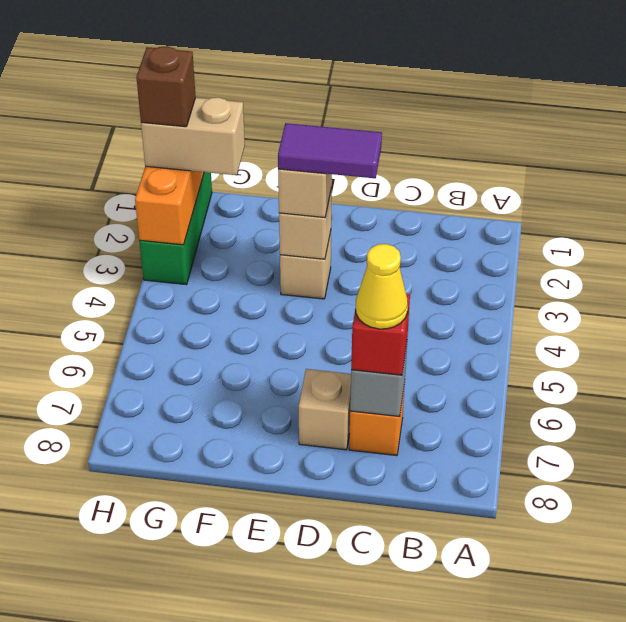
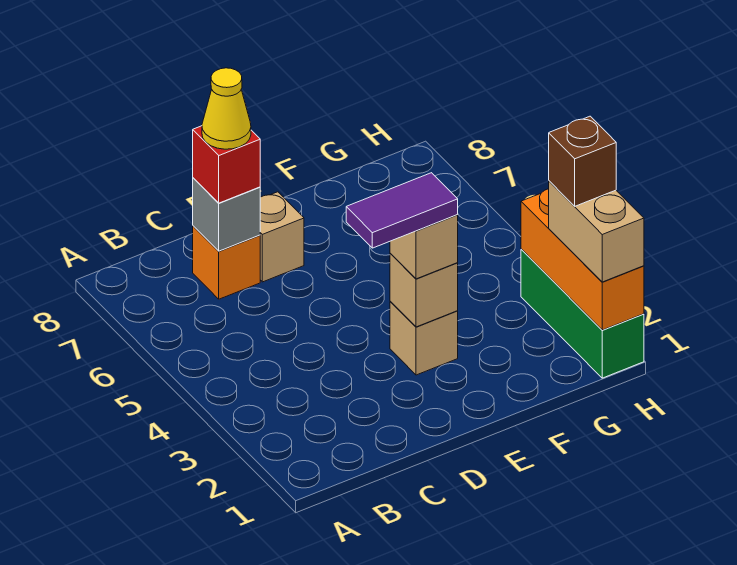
tan brick G2:H2 level 3 -> tan brick H1:H2 level 3

